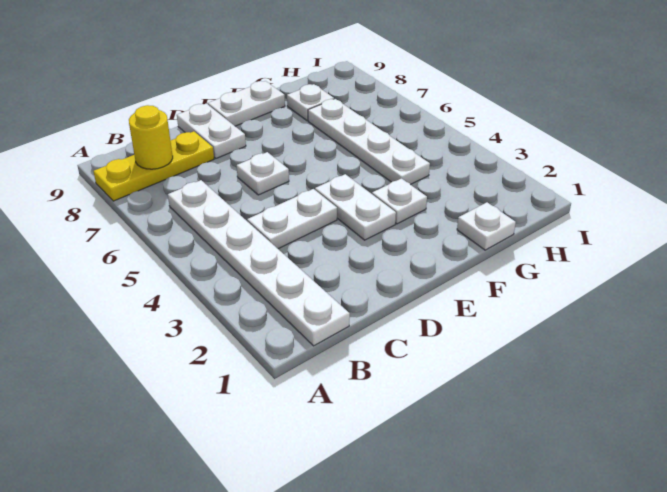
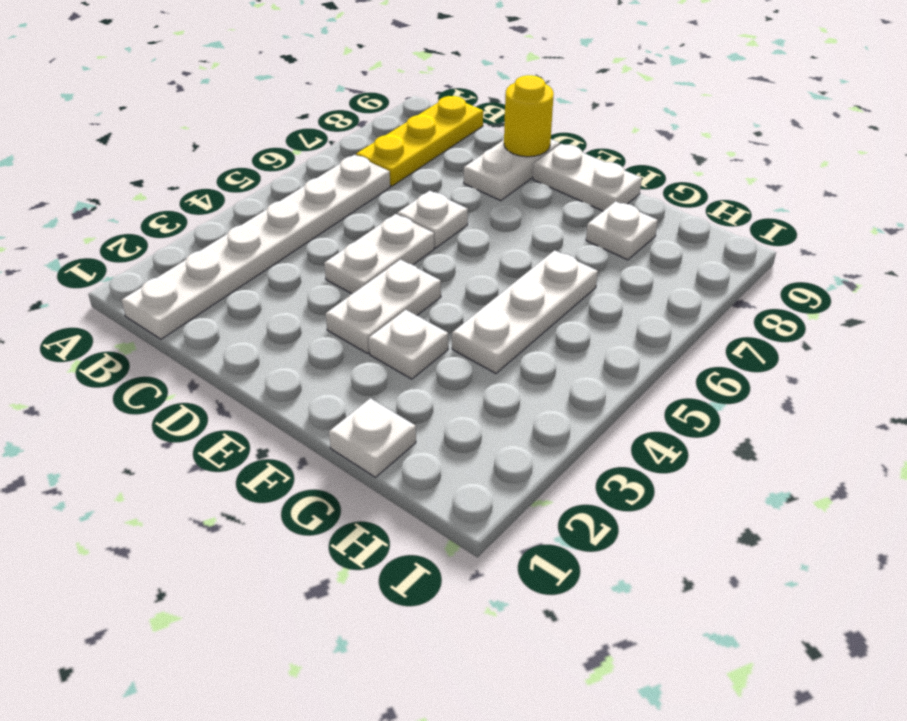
yellow plate A8:C8 level 1 -> yellow plate B7:B9 level 1
yellow round brick B8 level 2 -> yellow round brick D9 level 2
white plate C4:D4 level 1 -> white plate D4:D5 level 1
white plate G4:G7 level 1 -> white plate G4:G6 level 1

